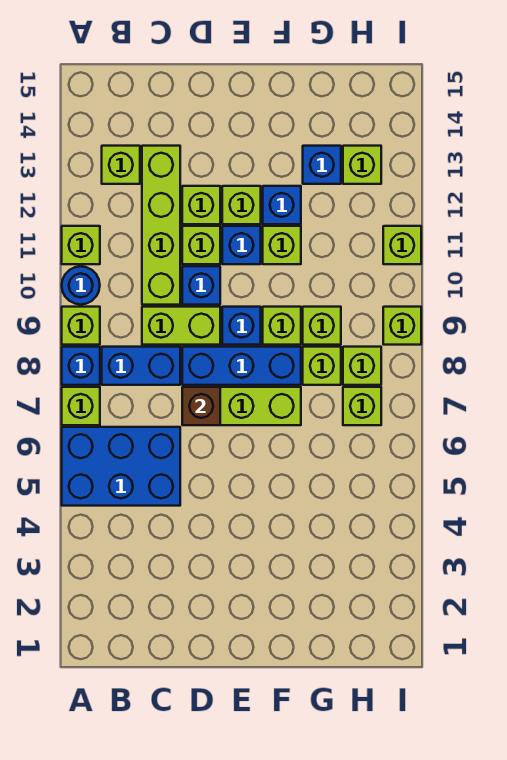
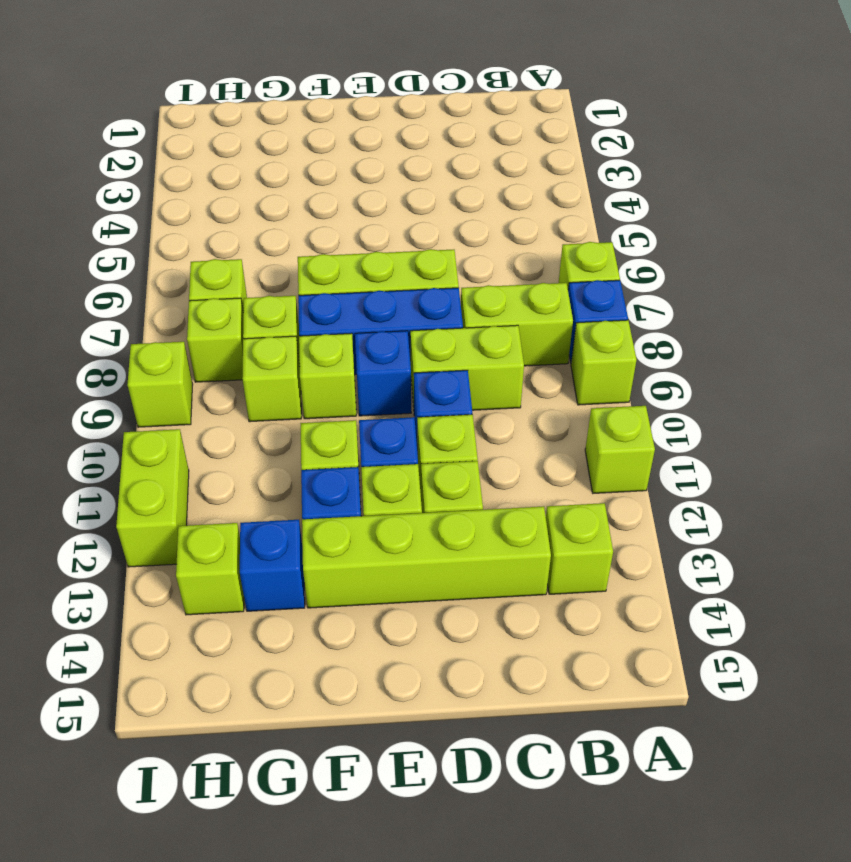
blue brick A5:C6 level 1 -> none
blue round brick A10 level 1 -> none
blue brick B8:C8 level 1 -> lime brick B8:C8 level 1
lime brick C10:C13 level 1 -> lime brick C13:F13 level 1
brown brick D7 level 2 -> none
lime brick I11 level 1 -> lime brick I11:I12 level 1

